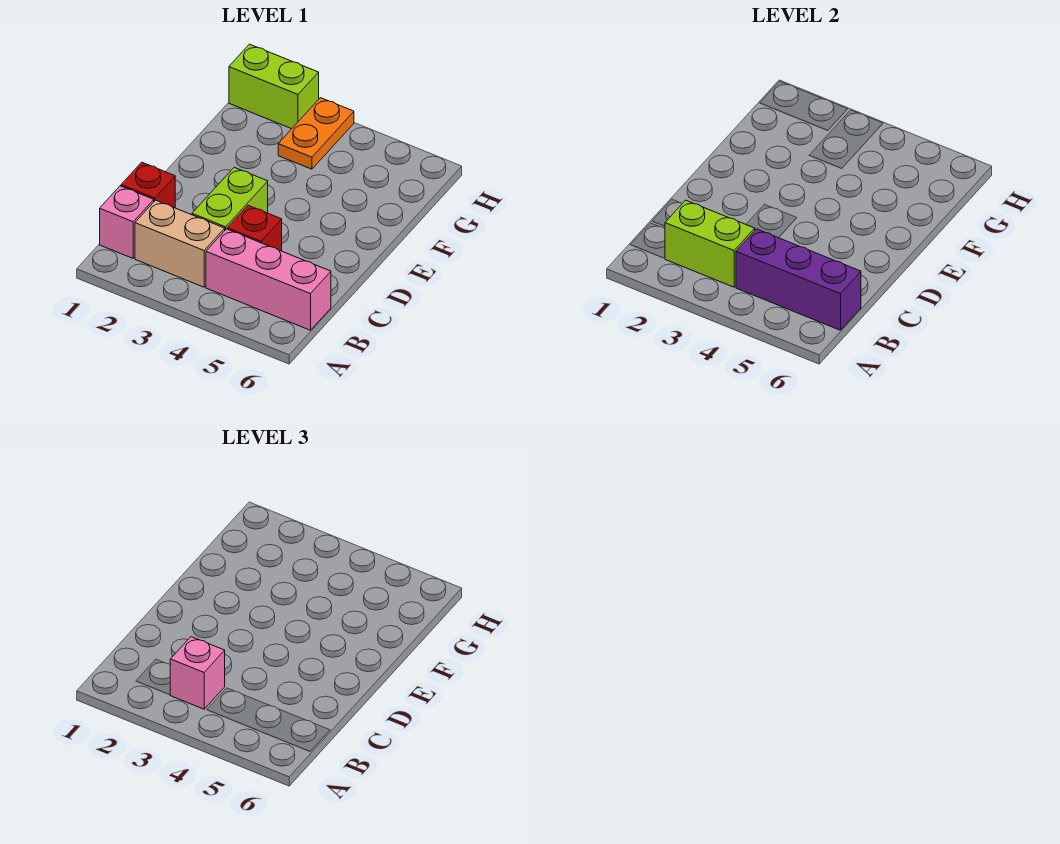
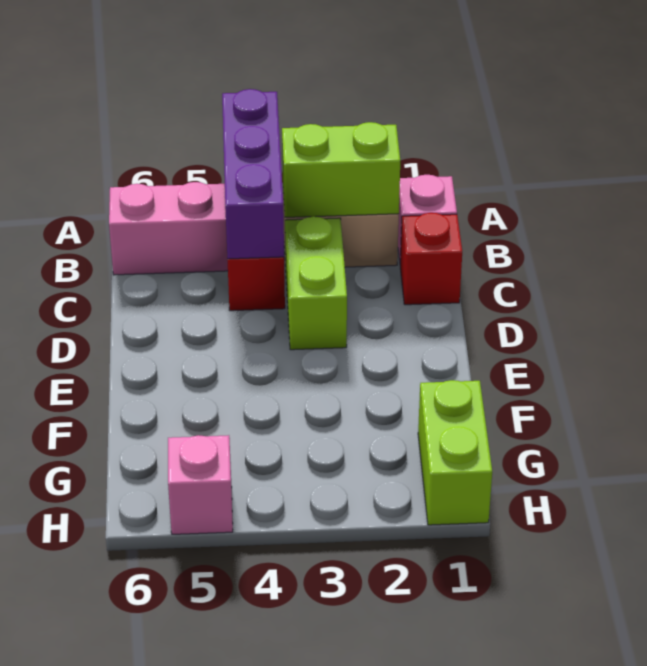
pink brick B3 level 3 -> pink brick H5 level 1
purple brick B4:B6 level 2 -> purple brick A4:C4 level 2
orange plate G3:H3 level 1 -> none
lime brick H1:H2 level 1 -> lime brick G1:H1 level 1

